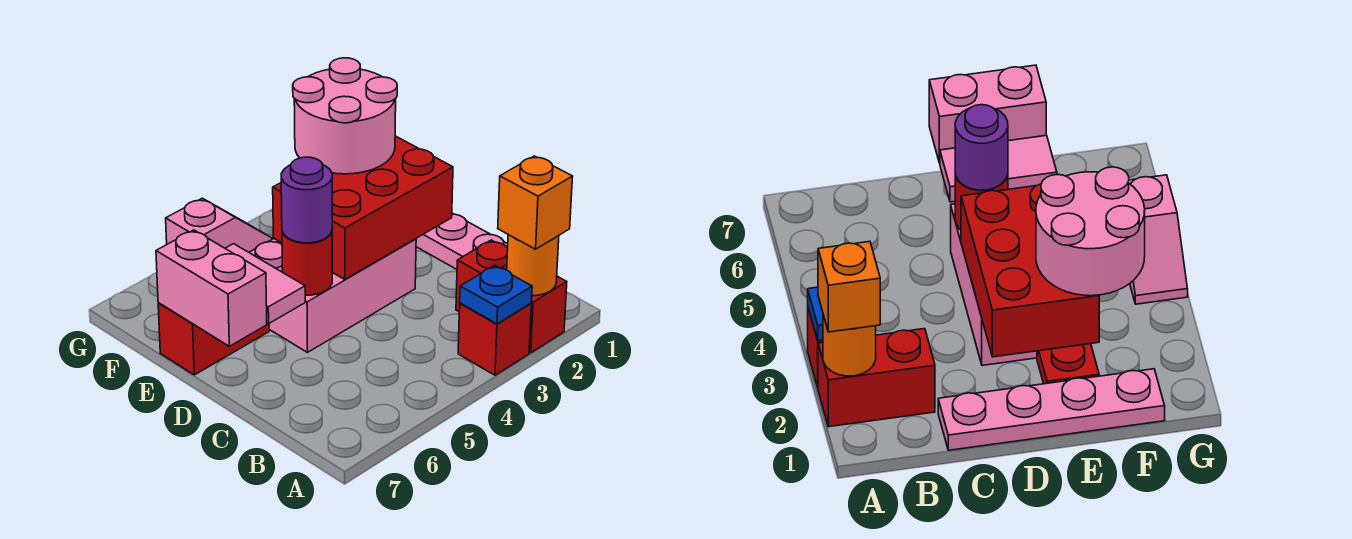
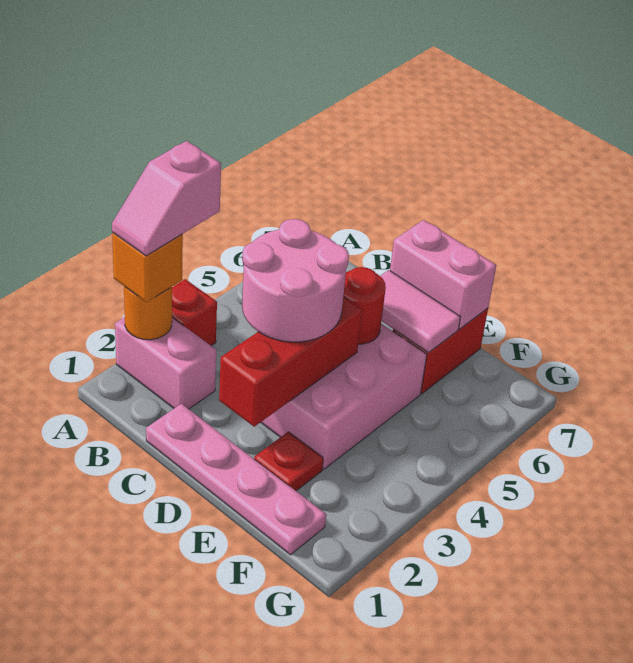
red brick A2:B2 level 1 -> pink brick A2:B2 level 1
blue plate A3 level 2 -> none
red brick D2:E4 level 2 -> red brick D2:D4 level 2
purple round brick D5 level 3 -> none
pink round brick E2:F3 level 3 -> pink round brick C3:D4 level 3
pink slope G4:G5 level 1 top 5 -> pink slope A2:A3 level 4 top 3

